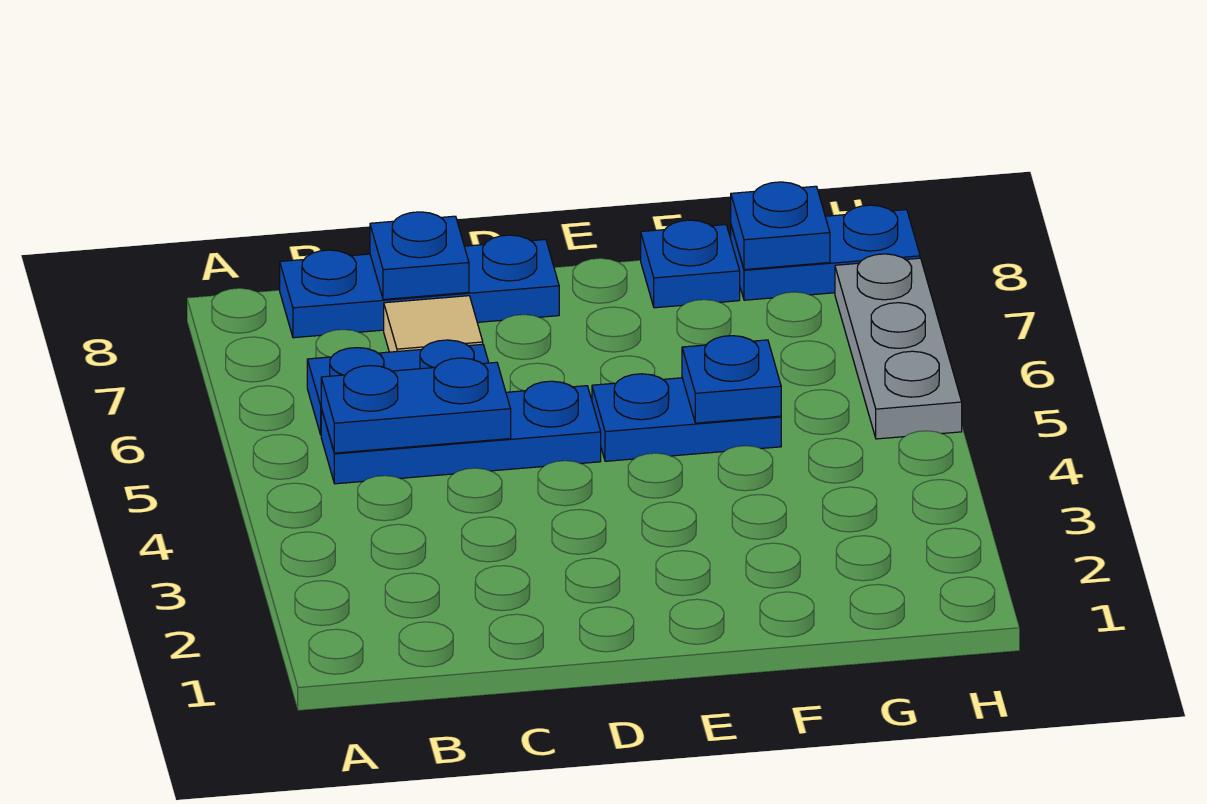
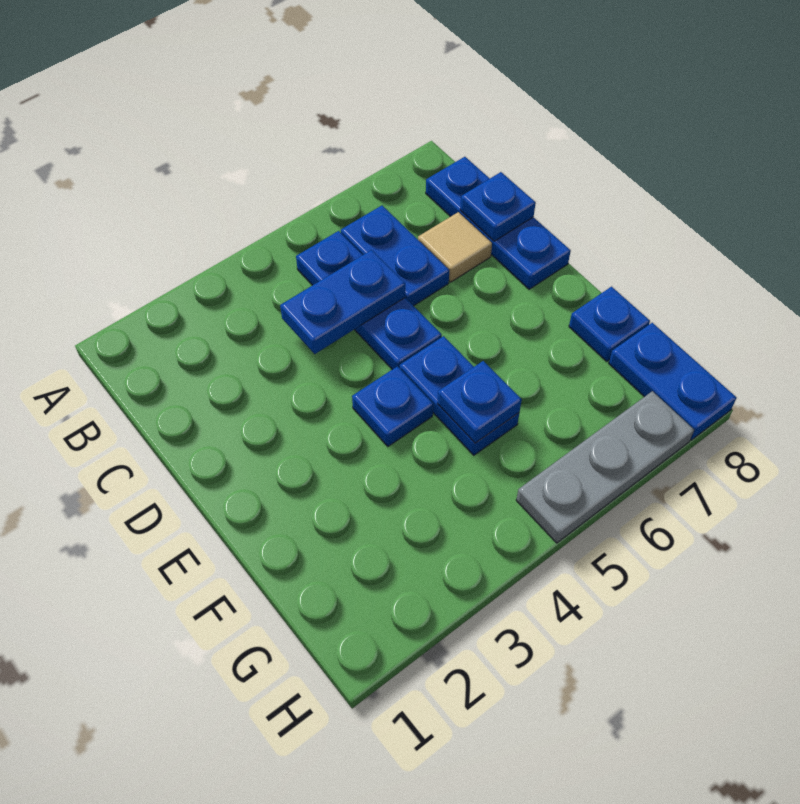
blue plate B5:C5 level 2 -> blue plate C4:C5 level 2
blue plate G8 level 2 -> blue plate E4 level 1

